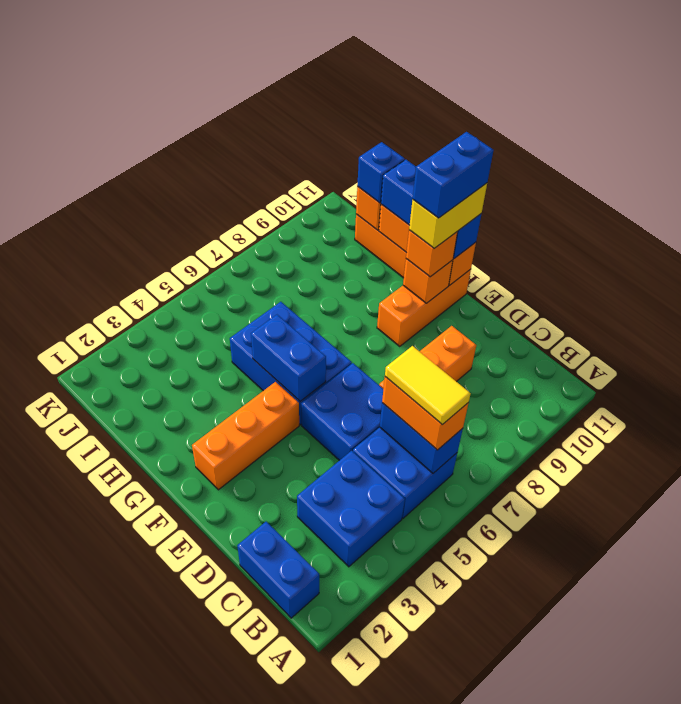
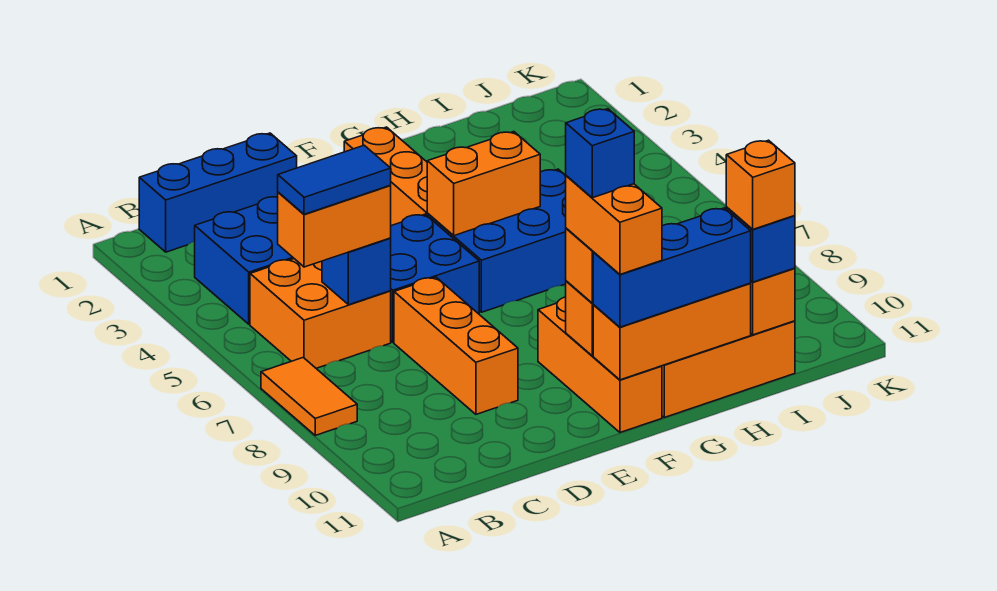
none -> orange tile A7:A8 level 1
blue brick B1:C1 level 1 -> blue brick B1:D1 level 1
blue brick B5:C6 level 1 -> orange brick B5:C6 level 1
blue brick B6:C6 level 2 -> blue brick C6 level 2
yellow tile B6:C6 level 4 -> blue tile B6:C6 level 4
blue brick F5:G5 level 2 -> orange brick F5:G5 level 2
yellow brick F10:F11 level 4 -> orange brick F10:F11 level 4
blue brick F10:F11 level 5 -> blue brick F10 level 5
none -> orange brick I11 level 4

